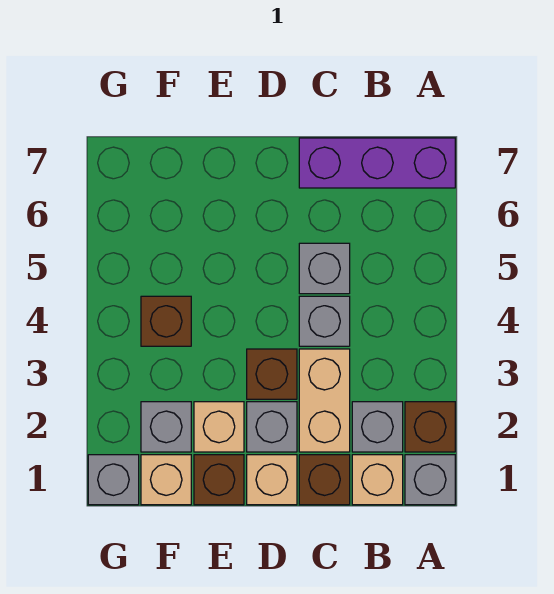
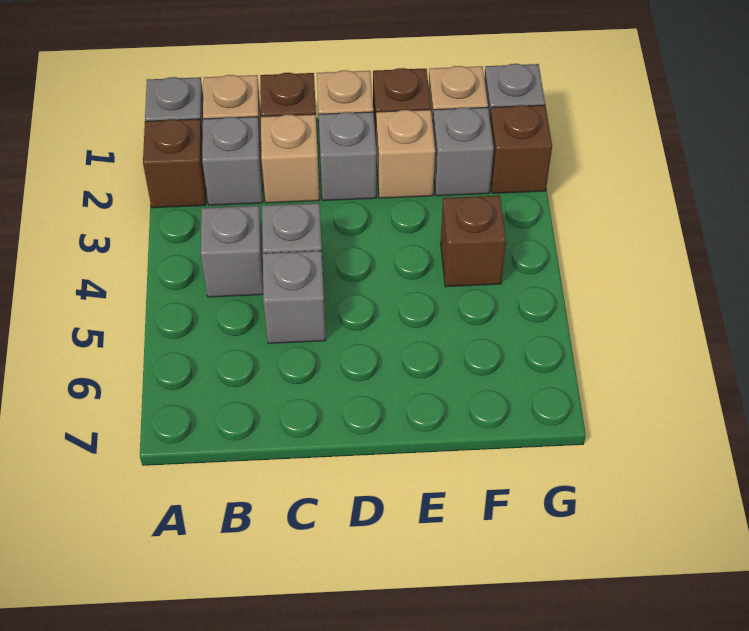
purple brick A7:C7 level 1 -> none
none -> grey brick B4 level 1
tan brick C2:C3 level 1 -> tan brick C2 level 1
brown brick D3 level 1 -> brown brick G2 level 1

